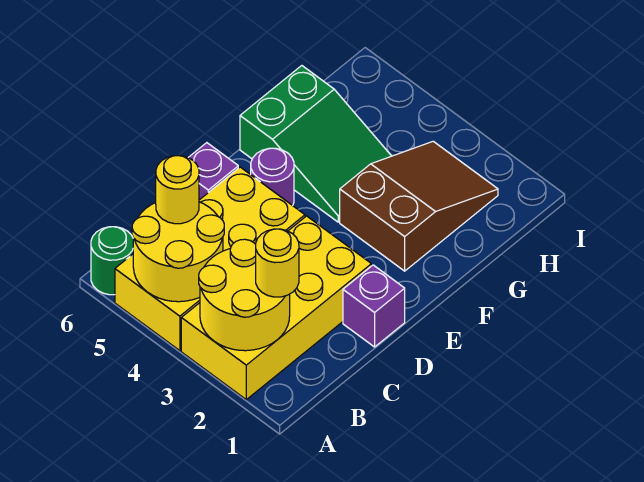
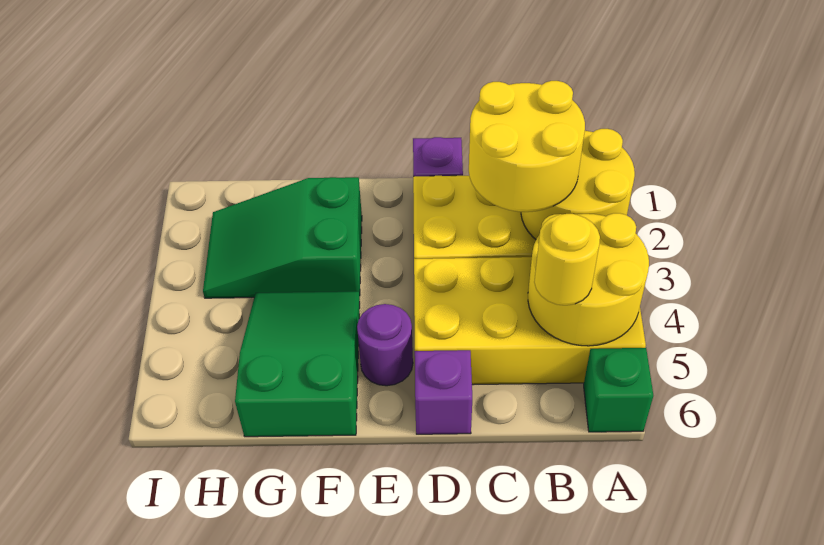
green round brick A6 level 1 -> green brick A6 level 1
yellow round brick B2 level 3 -> yellow round brick B2:C3 level 3
brown slope F2:H3 level 1 top F -> green slope F2:H3 level 1 top F

